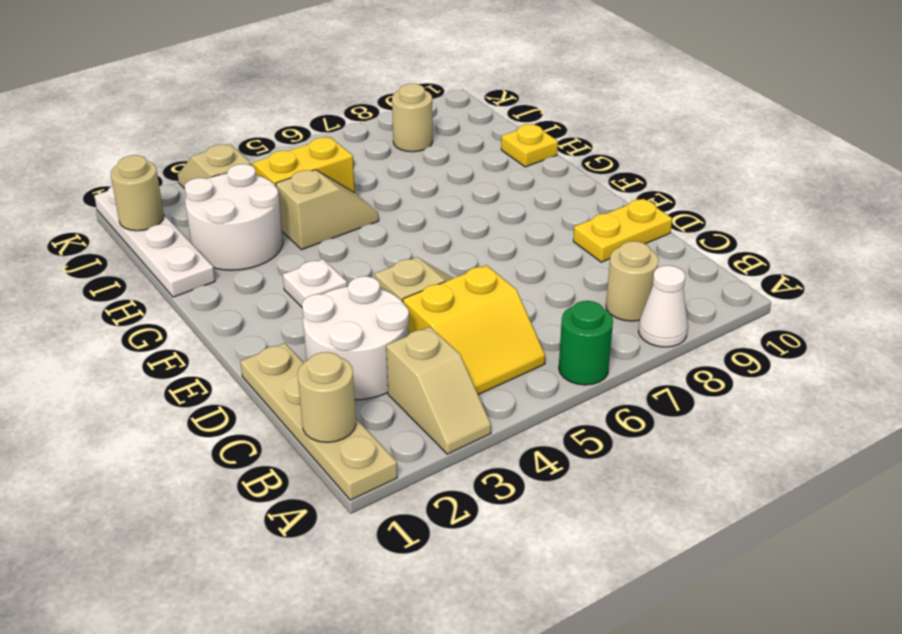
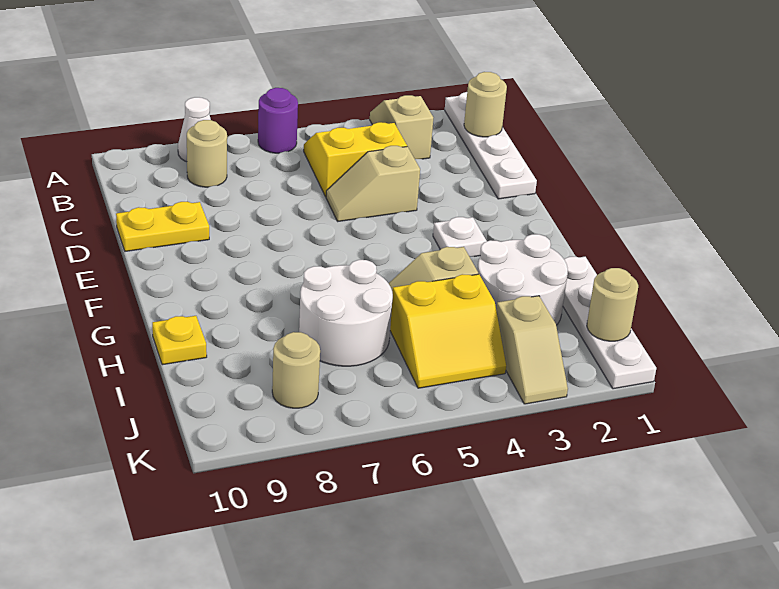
tan plate A1:D1 level 1 -> white plate A1:D1 level 1
green round brick A6 level 1 -> purple round brick A6 level 1
white round brick C2:D3 level 1 -> white round brick H6:I7 level 1

